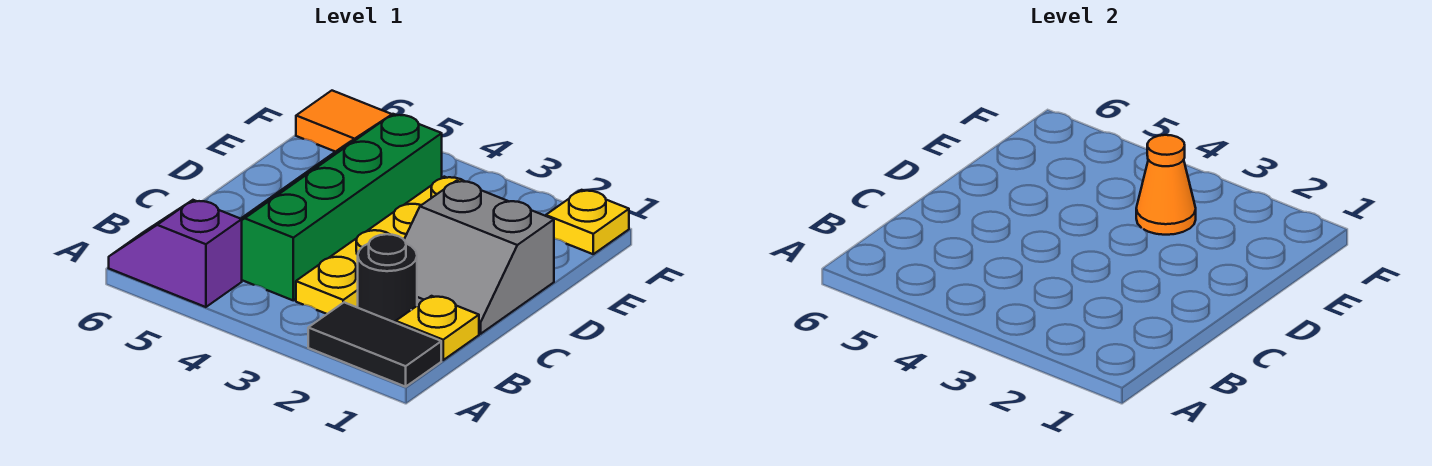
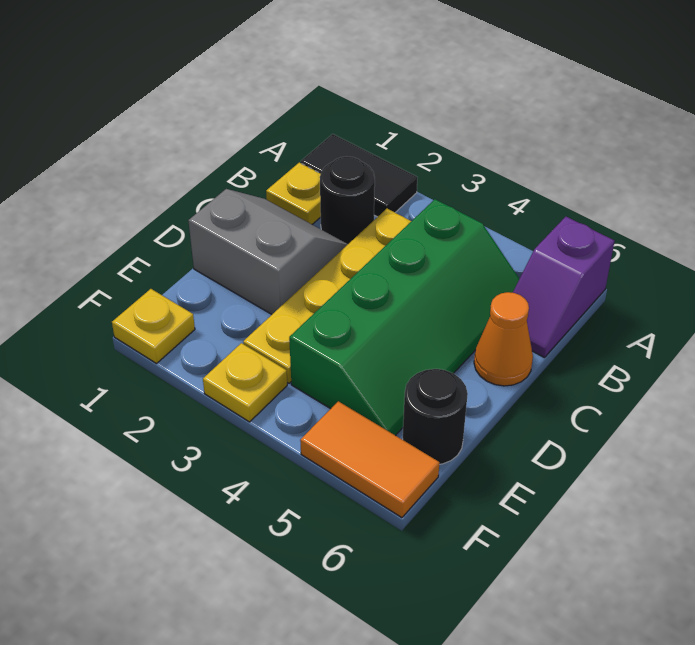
purple slope A5:A6 level 1 top 5 -> purple slope A6:B6 level 1 top A
orange cone E3 level 2 -> orange cone C6 level 1
none -> black round brick E6 level 1
none -> yellow plate F3 level 1

